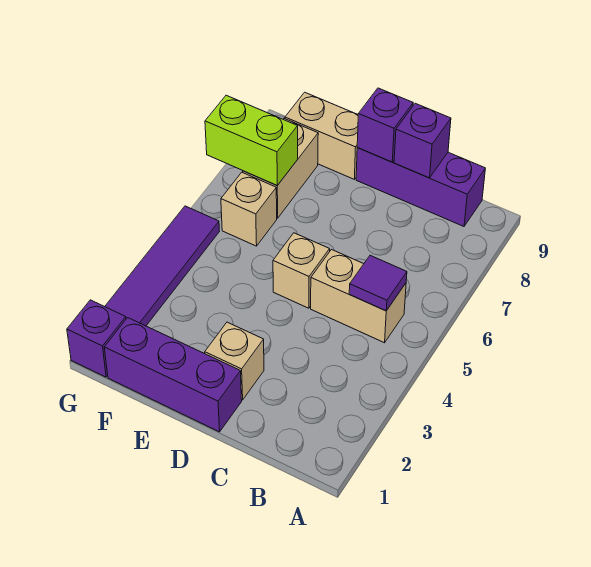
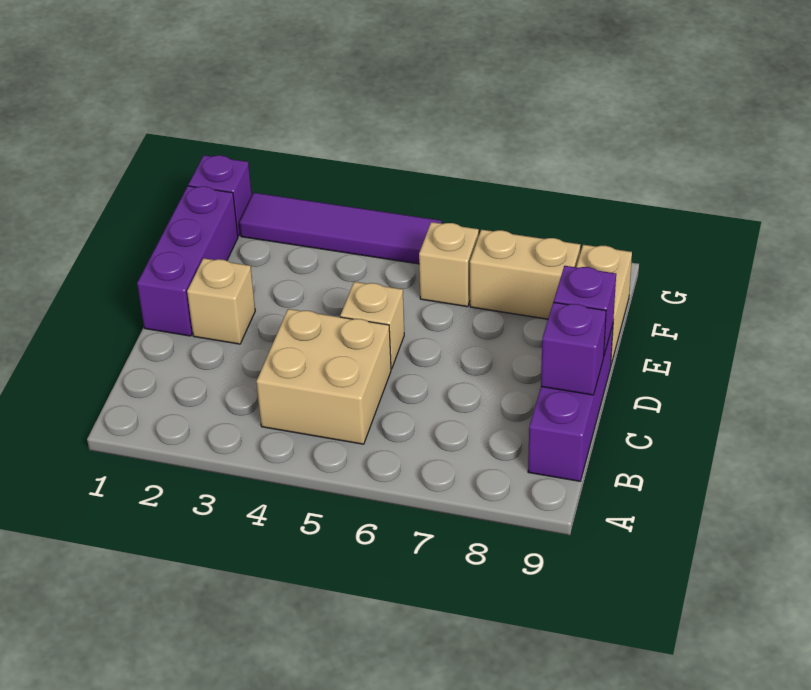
tan brick B5:C5 level 1 -> tan brick B4:C5 level 1
purple tile B5 level 2 -> none
lime brick F7:G7 level 2 -> none

